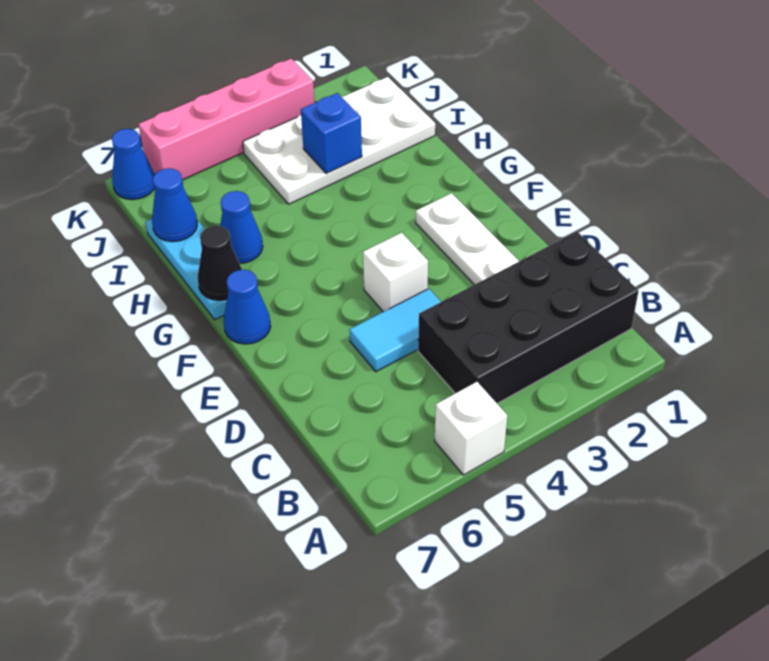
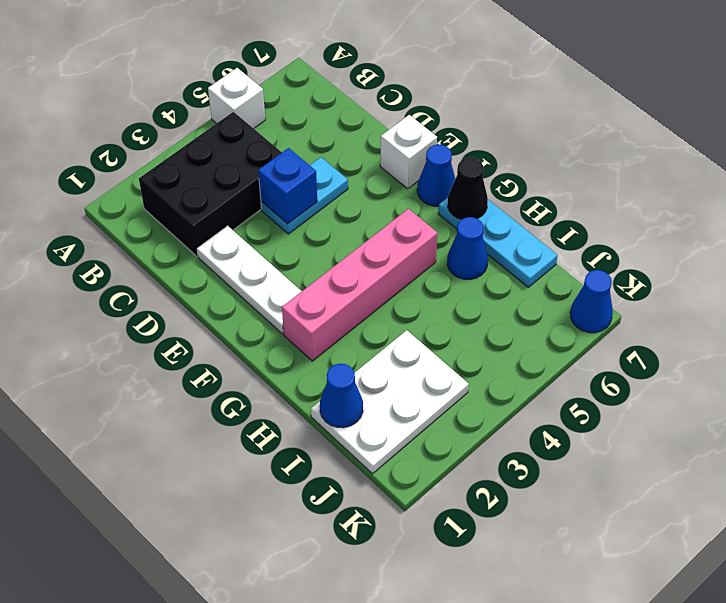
black brick B1:C4 level 1 -> black brick B2:C4 level 1
cyan tile D4:D5 level 1 -> cyan plate D4:D5 level 1
white brick E4 level 1 -> white brick E7 level 1
white plate I1:J4 level 1 -> white plate I1:J3 level 1
blue brick I3 level 2 -> blue brick D4 level 2
blue cone I7 level 2 -> blue cone I1 level 2
pink brick K3:K6 level 1 -> pink brick G2:G5 level 1

